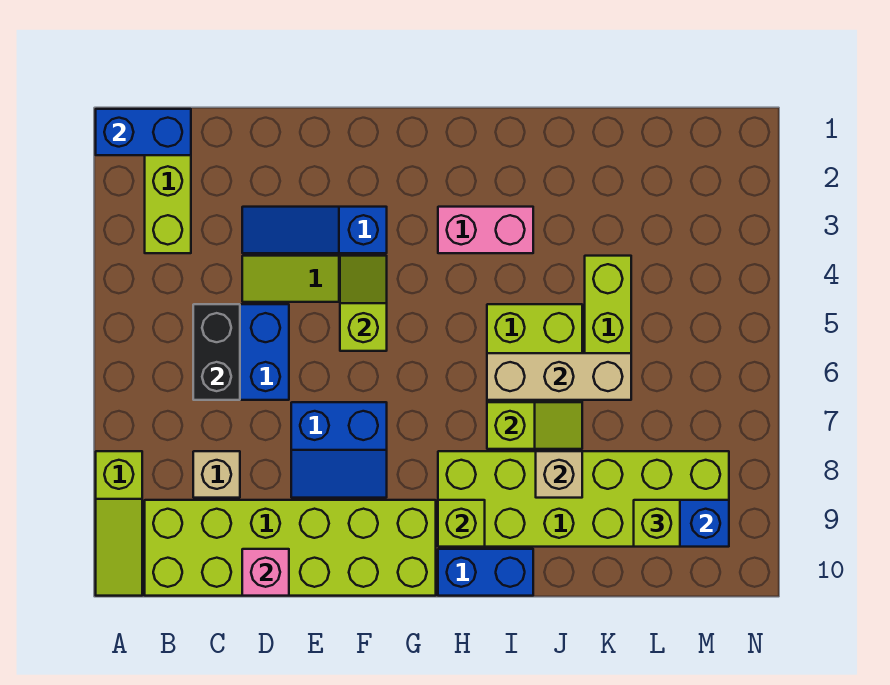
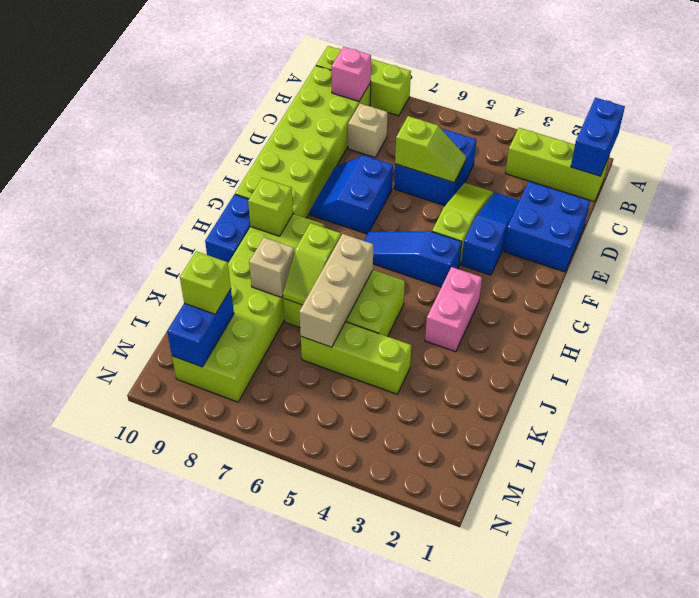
lime slope A8:A10 level 1 top 8 -> lime brick A8:A10 level 1
black brick C5:C6 level 2 -> none
none -> blue brick D1:E2 level 1
pink brick D10 level 2 -> pink brick B9 level 2
lime slope F4:F5 level 2 top 5 -> lime slope D5:D6 level 2 top 6
none -> blue slope G4:G6 level 1 top 4

